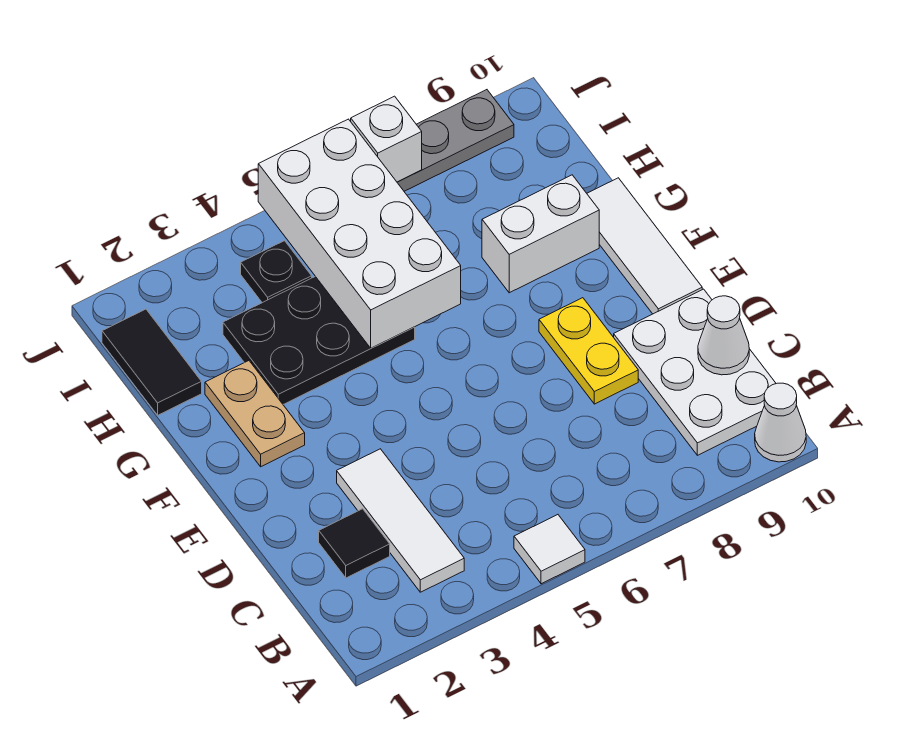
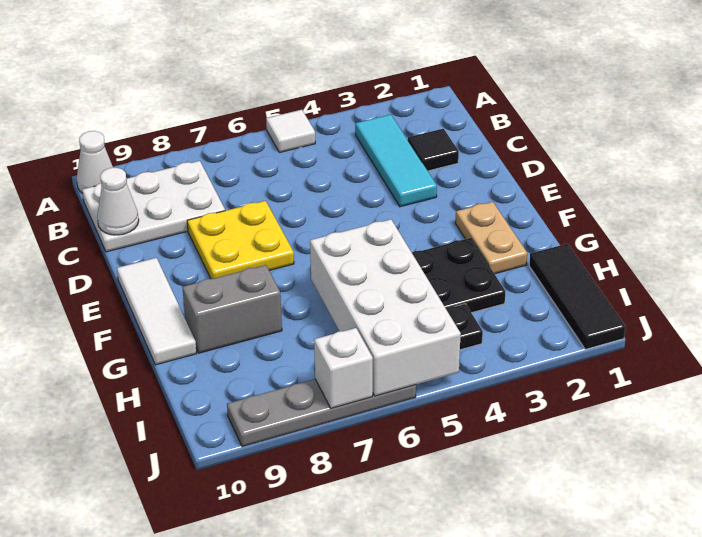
white tile B3:D3 level 1 -> cyan tile B3:D3 level 1
white plate B9:D10 level 1 -> white plate B8:C10 level 1
yellow plate D8:E8 level 1 -> yellow plate D7:E8 level 1
white brick G8:G9 level 1 -> grey brick G8:G9 level 1
black tile H1:I1 level 1 -> black tile H1:J1 level 1

